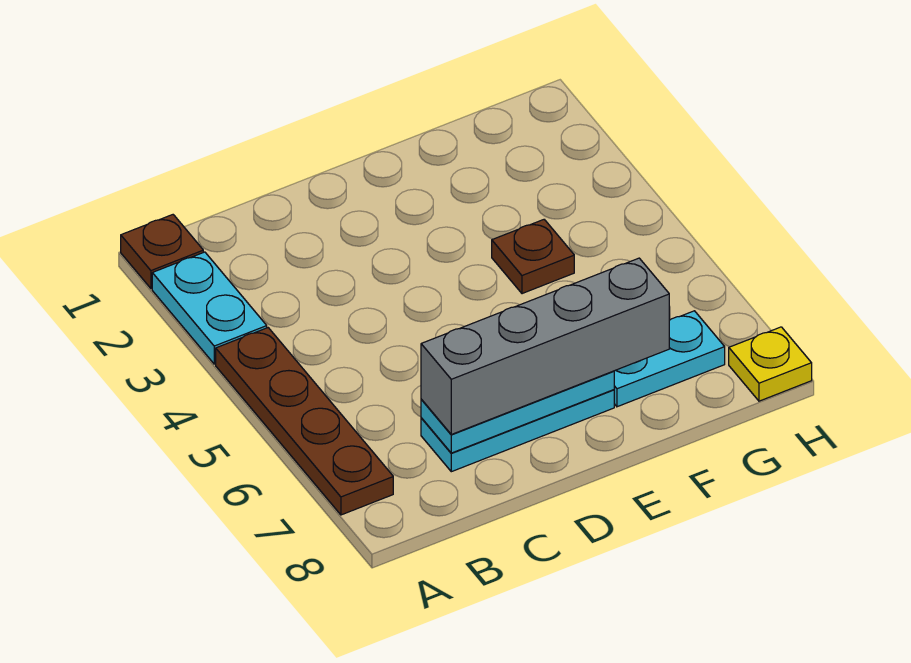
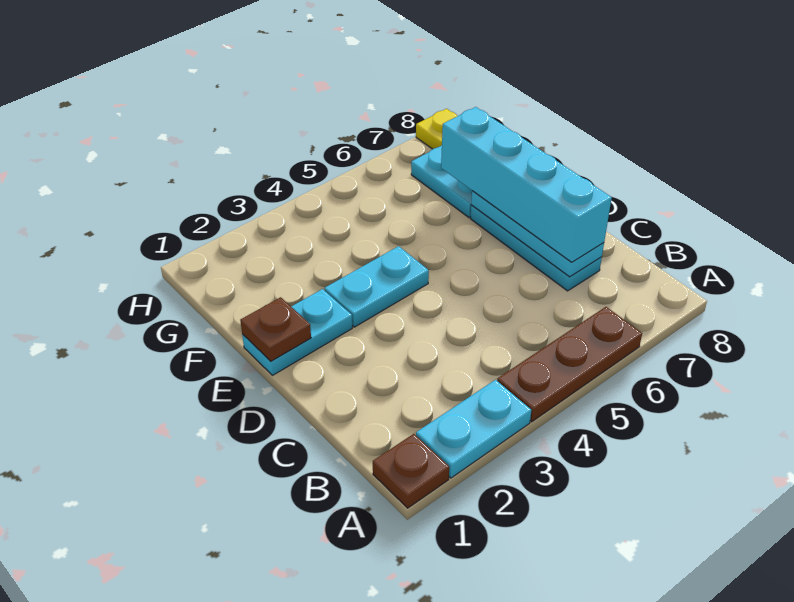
brown plate A4:A7 level 1 -> brown plate A4:A6 level 1
grey brick C7:F7 level 3 -> cyan brick C7:F7 level 3
none -> cyan plate E1:E2 level 1
none -> cyan plate E3:E4 level 1
brown plate F4 level 1 -> brown plate E1 level 2

